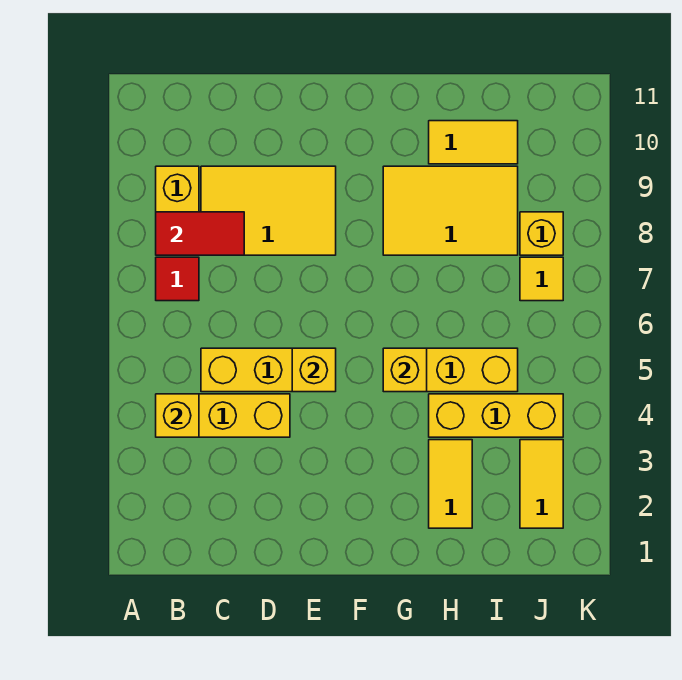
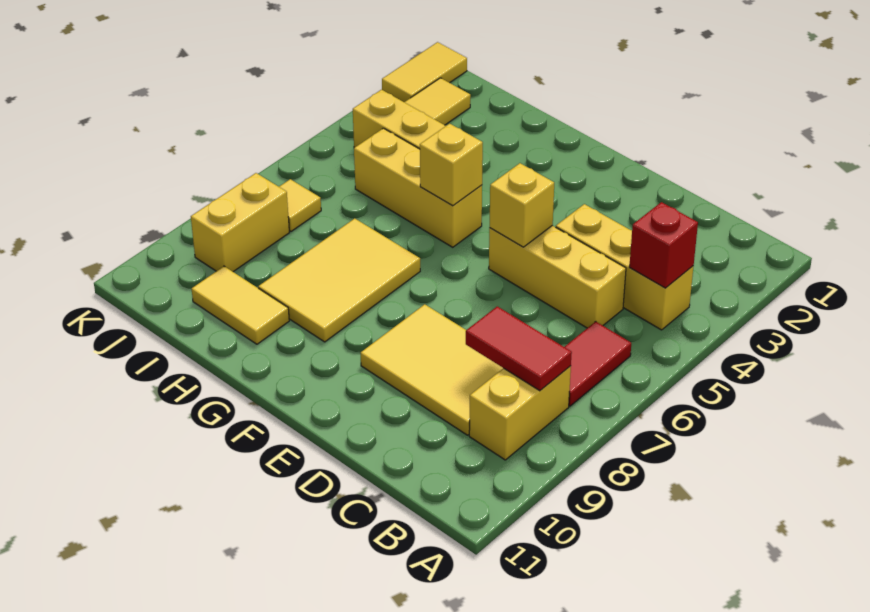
yellow brick B4 level 2 -> red brick B4 level 2
red tile B7 level 1 -> red tile B6:B7 level 1
yellow tile G8:I9 level 1 -> yellow tile G7:H9 level 1
yellow tile H2:H3 level 1 -> yellow tile K1:K2 level 1
yellow brick J8 level 1 -> yellow brick J8:J9 level 1

